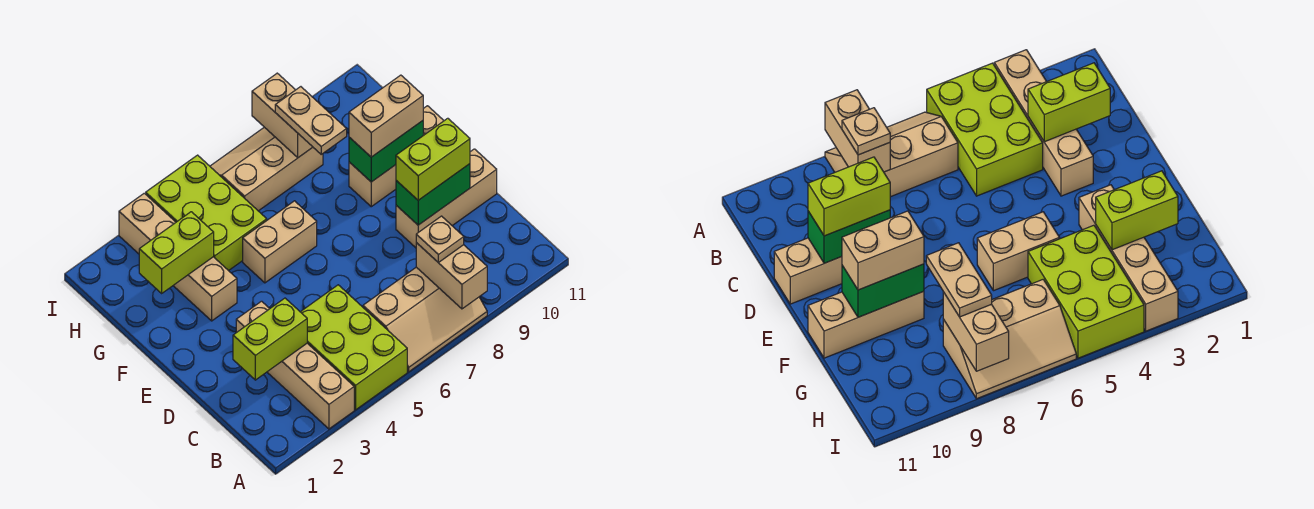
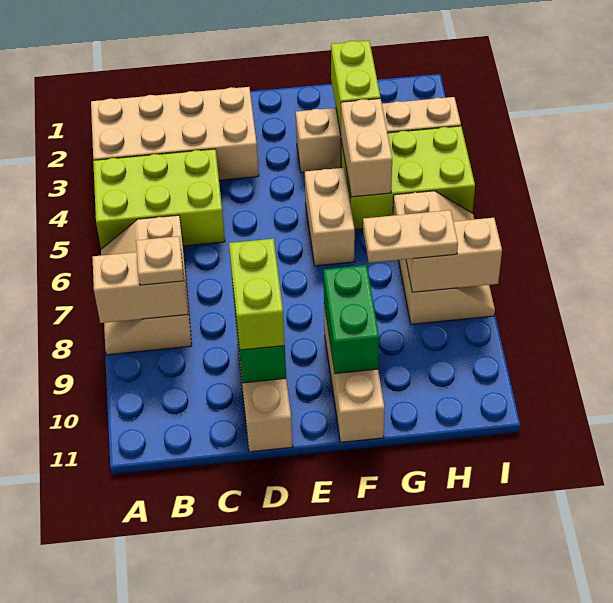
tan brick A3:D3 level 1 -> tan brick A2:D3 level 1
lime brick C2:C3 level 2 -> none
tan brick F9:F10 level 3 -> tan brick G4:G5 level 2

